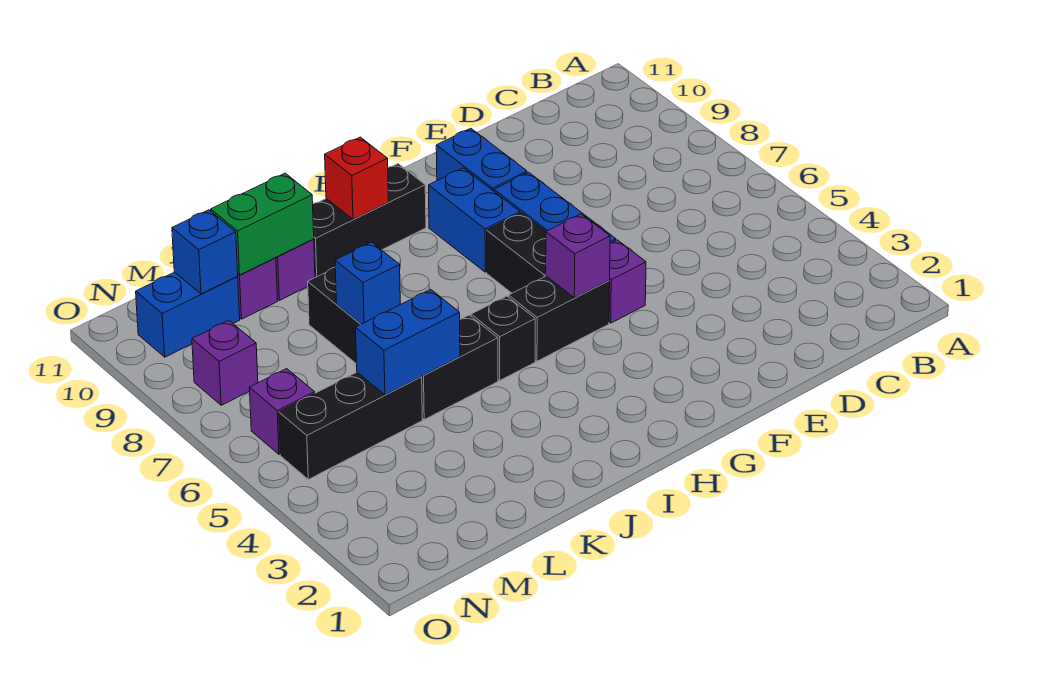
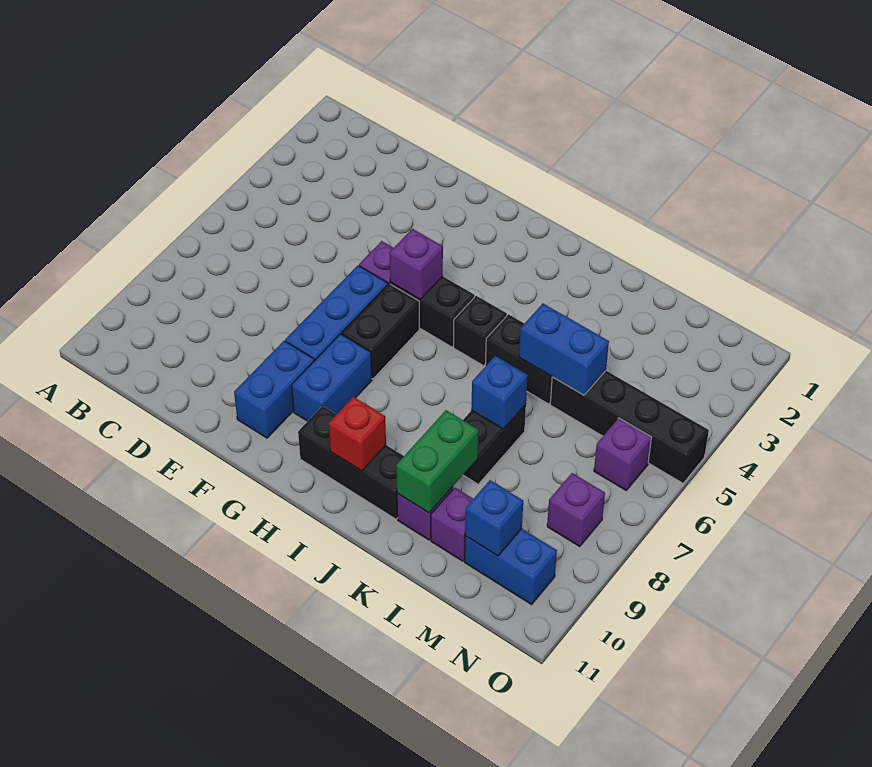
green brick K10:L10 level 2 -> green brick K9:K10 level 2
black brick L5:N5 level 1 -> black brick L5:O5 level 1

